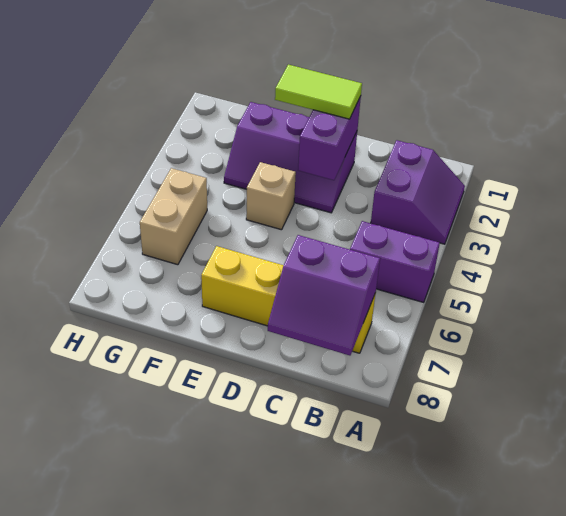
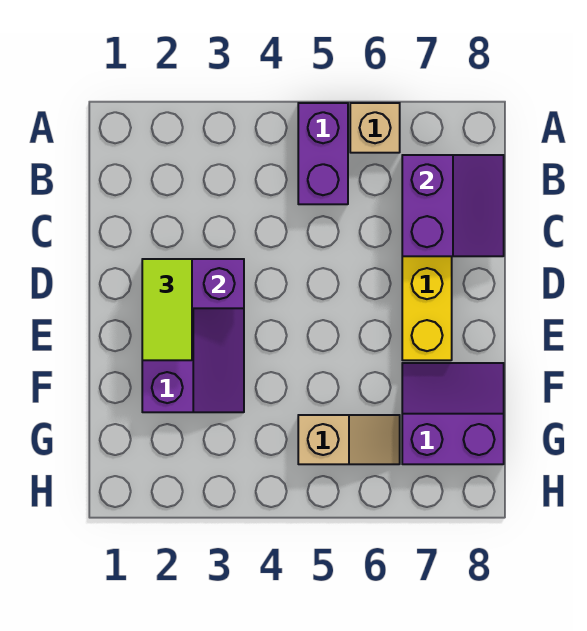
purple slope A2:B3 level 1 top B -> purple slope F7:G8 level 1 top G
tan brick E4 level 1 -> tan brick A6 level 1
tan brick G5:G6 level 1 -> tan slope G5:G6 level 1 top 5

